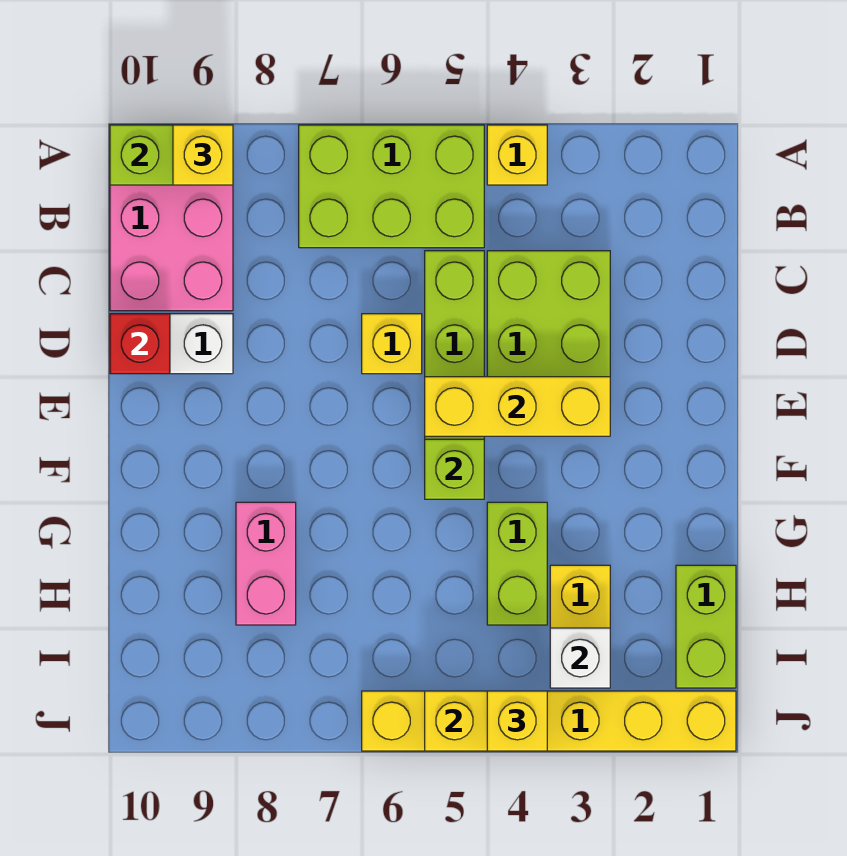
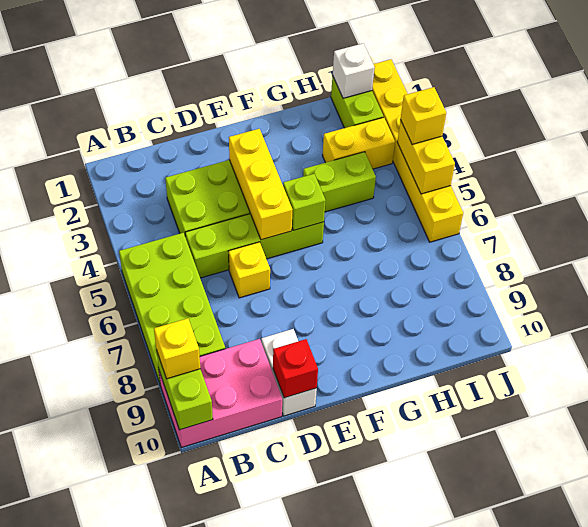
yellow brick A4 level 1 -> none
lime brick A5:B7 level 1 -> lime brick A5:B8 level 1
pink brick G8:H8 level 1 -> none
lime brick H1:I1 level 1 -> lime brick I1:I2 level 1
white brick I3 level 2 -> white brick I1 level 2

